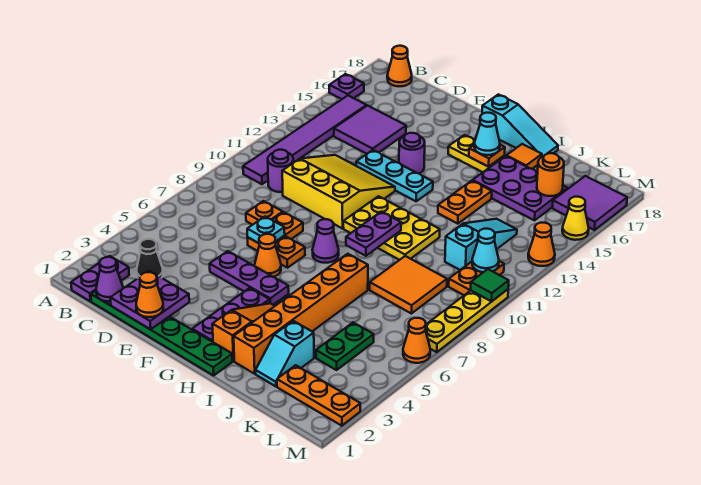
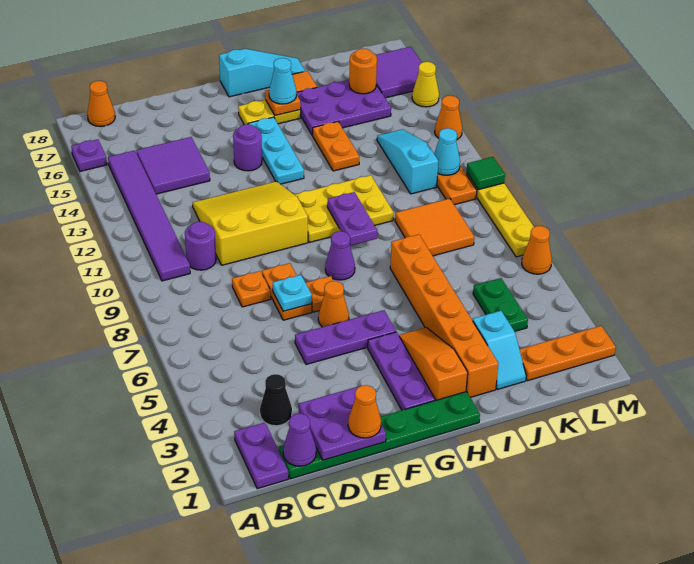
cyan plate E13:G13 level 1 -> cyan plate G13:G15 level 1

